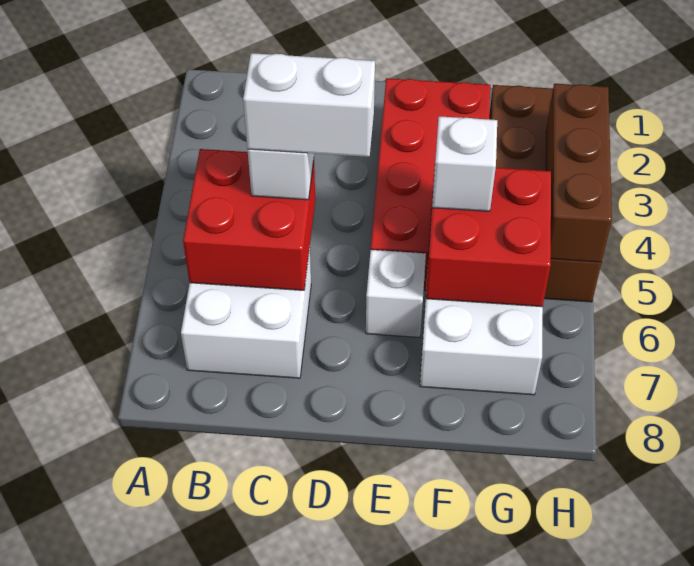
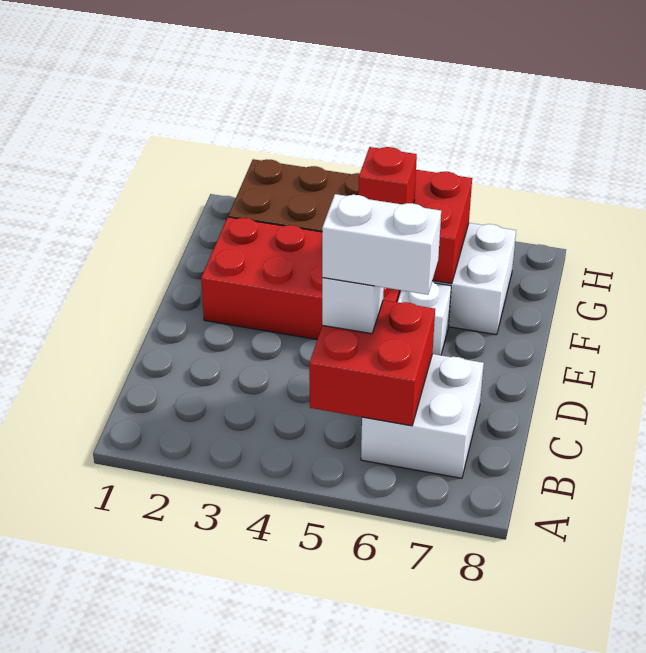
white brick C5:D5 level 4 -> white brick C5:C6 level 4
white brick F5 level 3 -> red brick F5 level 3
brown brick H3:H5 level 2 -> none

